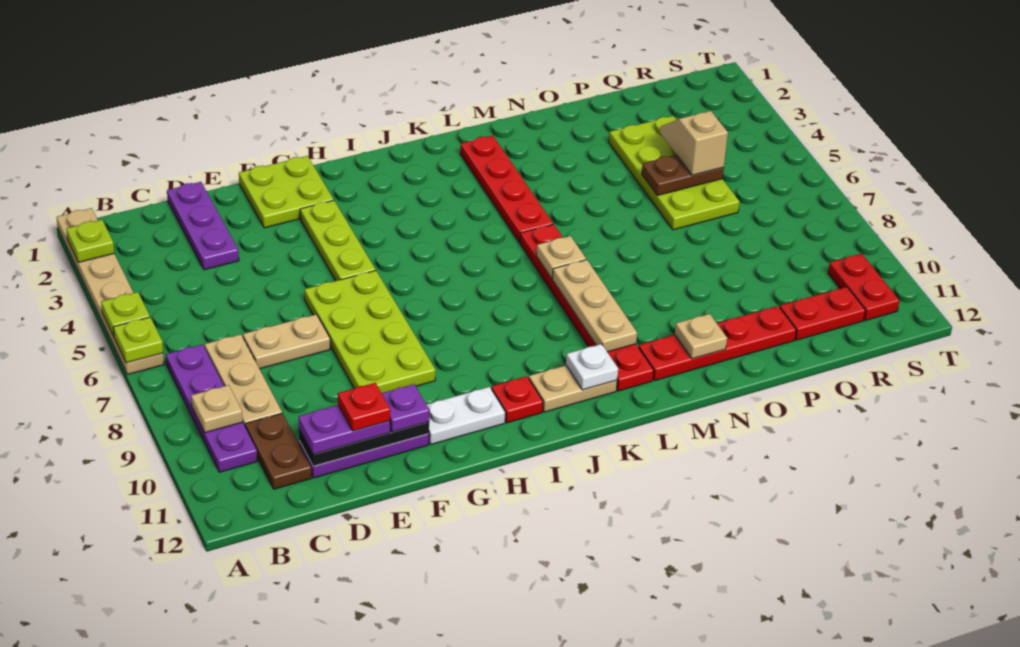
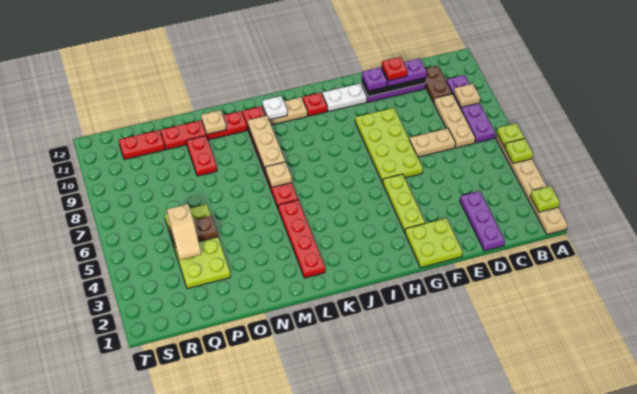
red plate S10:S11 level 1 -> red plate O9:O10 level 1

